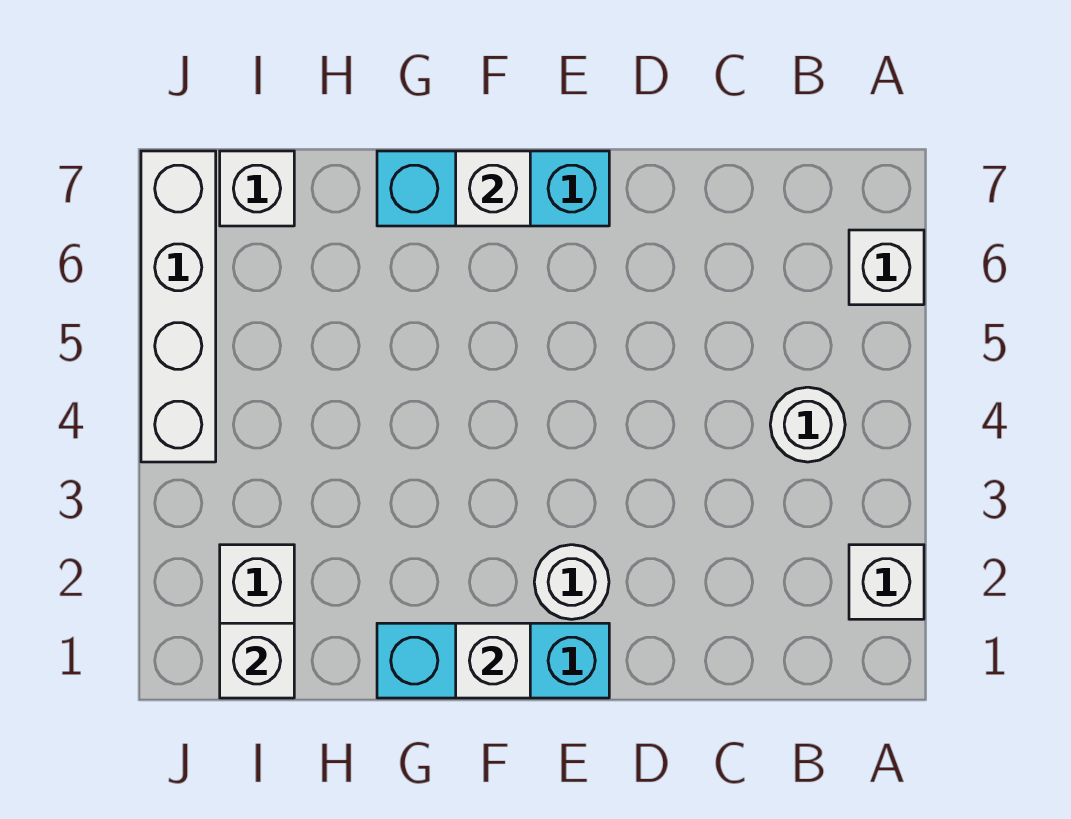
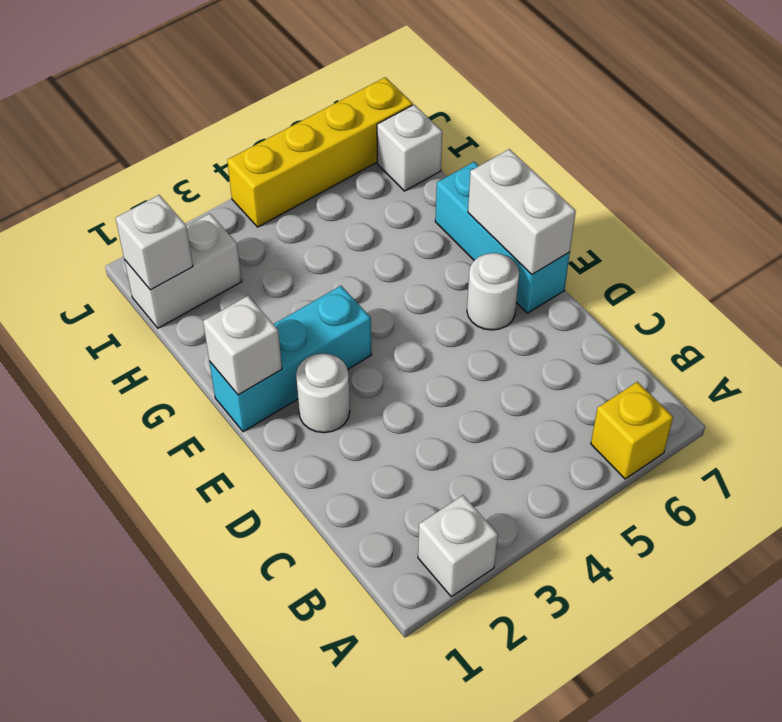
white brick A6 level 1 -> yellow brick A6 level 1
white round brick B4 level 1 -> white round brick E6 level 1
cyan brick E1:G1 level 1 -> cyan brick F1:F3 level 1
white brick F7 level 2 -> white brick E7:F7 level 2
white brick J4:J7 level 1 -> yellow brick J4:J7 level 1

